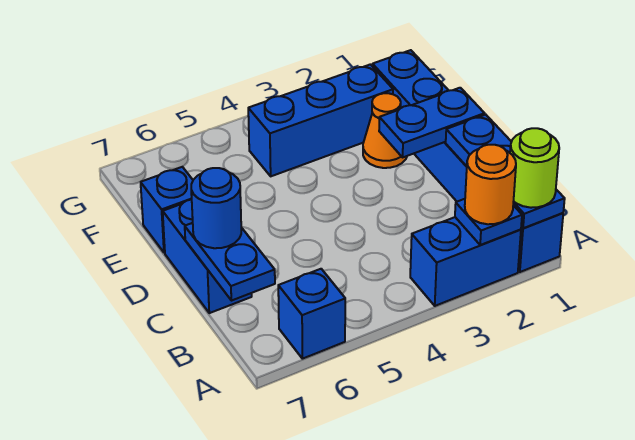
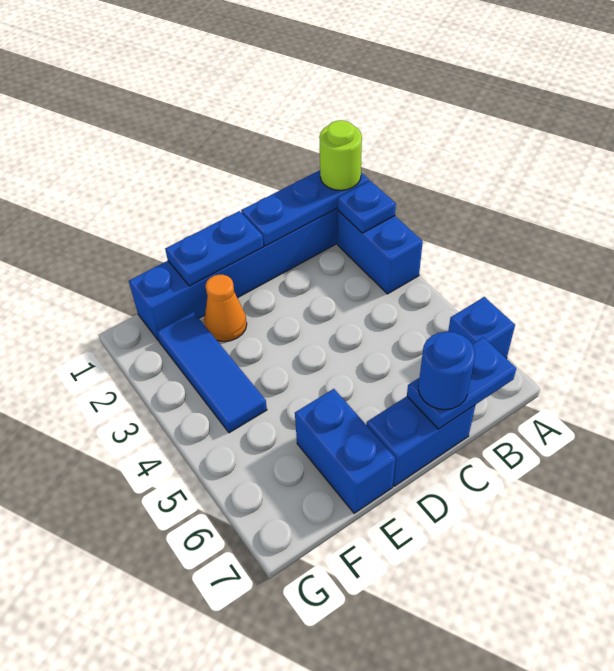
orange round brick A2 level 3 -> none
blue plate D1:D2 level 2 -> blue plate D1:E1 level 2
blue brick E7 level 1 -> blue brick E6:E7 level 1
blue brick F2:F4 level 1 -> blue tile F2:F4 level 1

